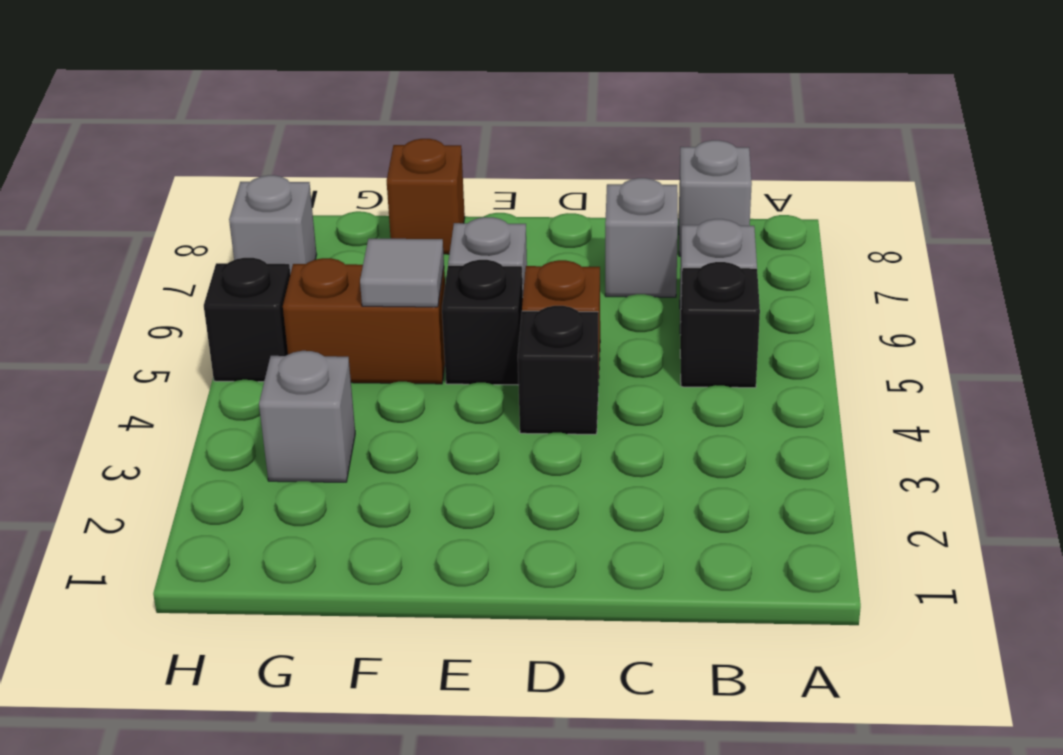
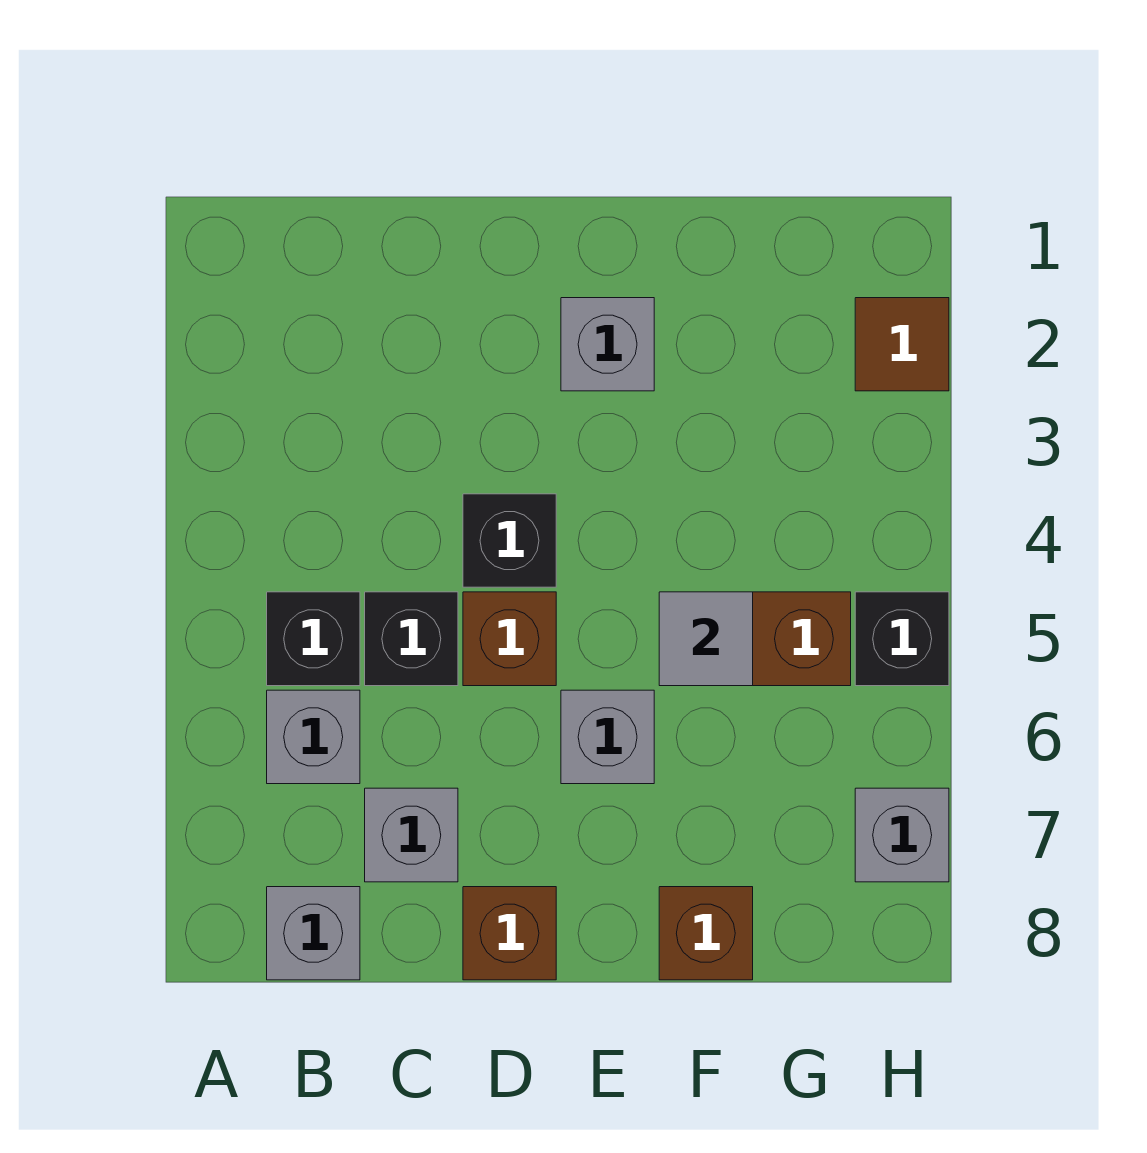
none -> brown brick D8 level 1
black brick E5 level 1 -> black brick C5 level 1
grey brick G3 level 1 -> grey brick E2 level 1
none -> brown tile H2 level 1

